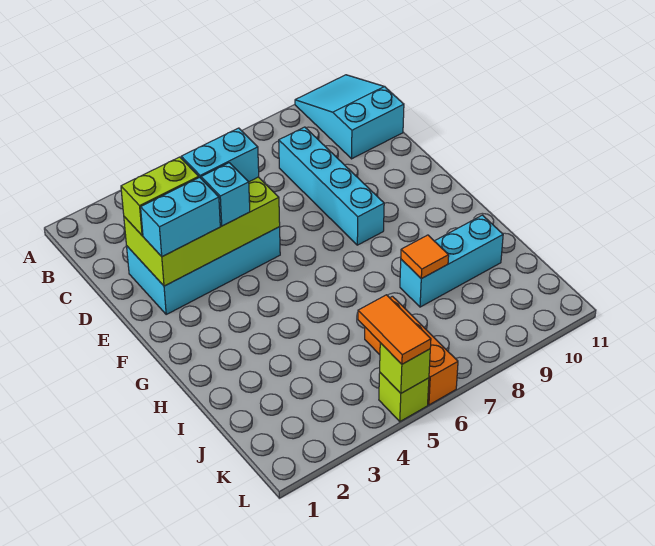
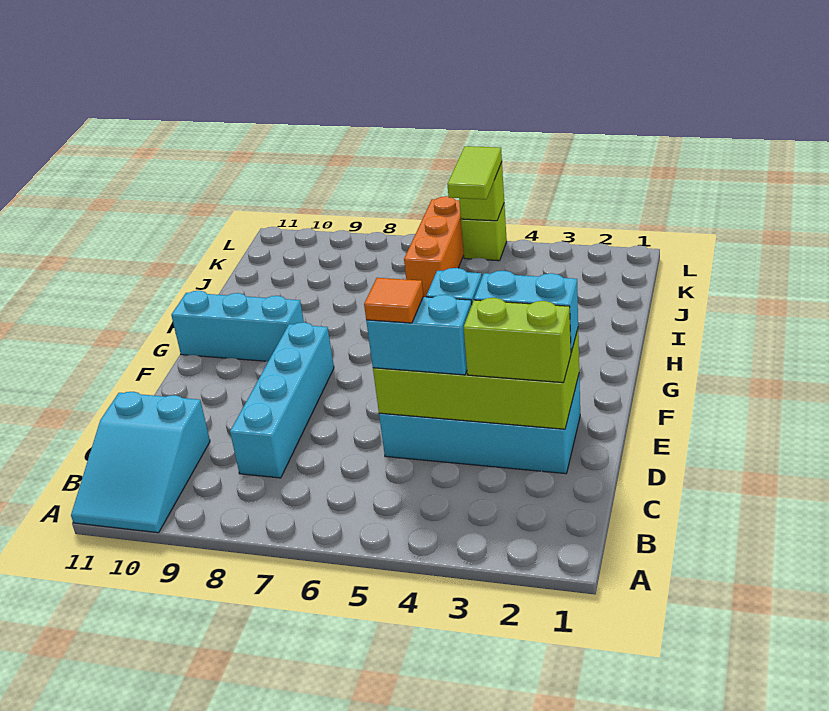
cyan brick I8:I10 level 1 -> cyan brick G9:G11 level 1
orange tile I8 level 2 -> orange tile D5 level 4
orange tile K5:L5 level 3 -> lime tile K5:L5 level 3

